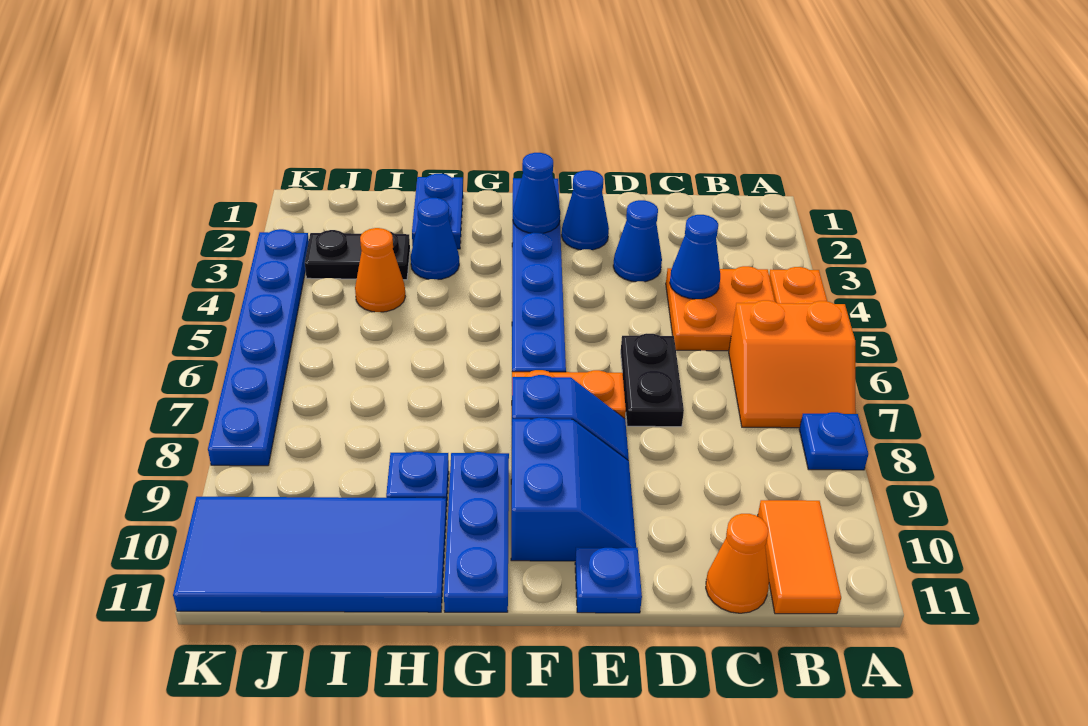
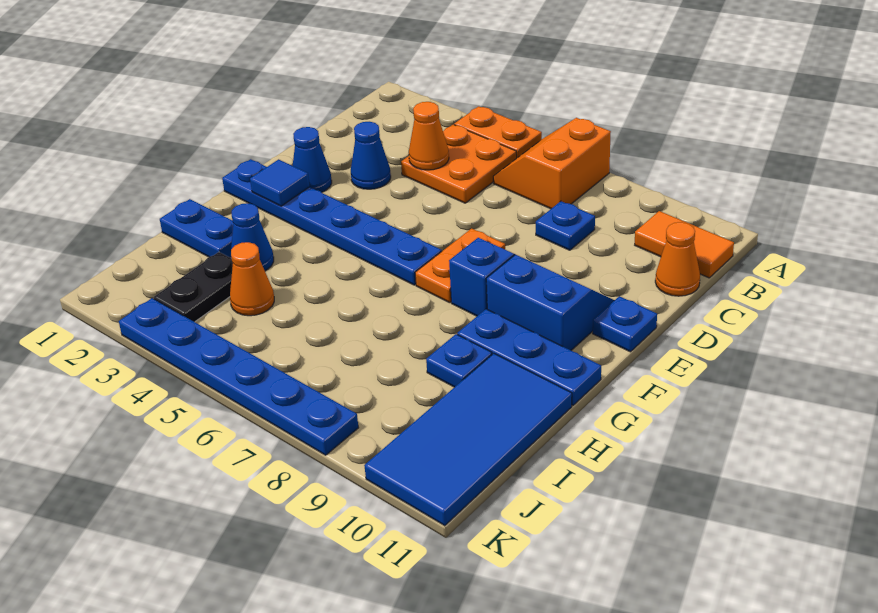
orange slope A6:B7 level 1 top 6 -> orange slope A6:B7 level 1 top 7
blue plate A8 level 1 -> blue plate C8 level 1
blue cone C4 level 2 -> orange cone C4 level 2
black plate D6:D7 level 1 -> none
blue cone F2 level 2 -> blue tile F2 level 2

